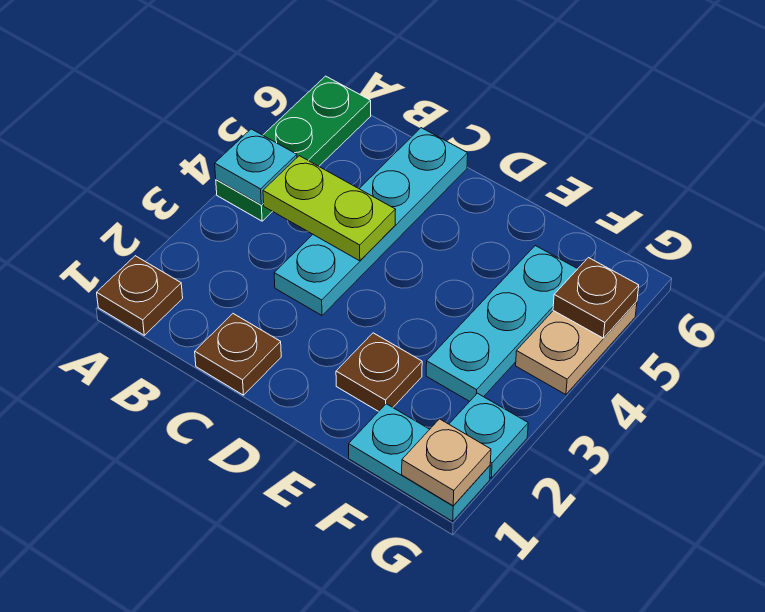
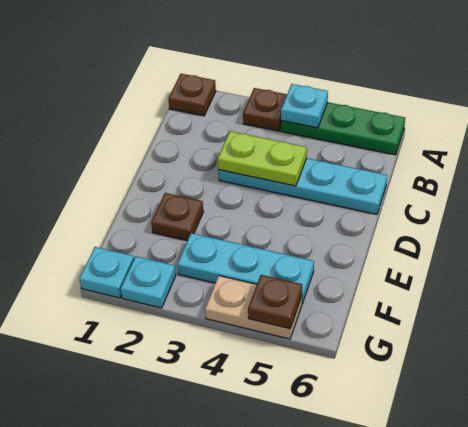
lime plate B4:C4 level 2 -> lime plate C3:C4 level 2
brown plate C1 level 1 -> brown plate A3 level 1
cyan plate F1:G1 level 1 -> cyan plate G1 level 1
tan plate G1 level 2 -> none

